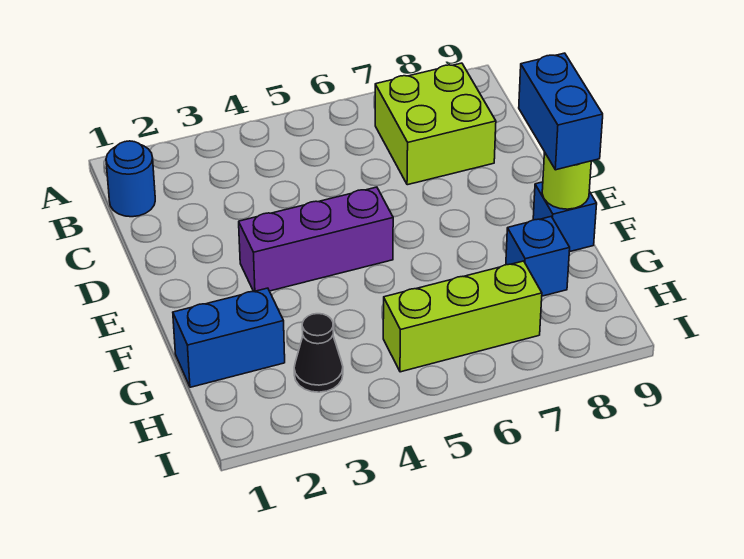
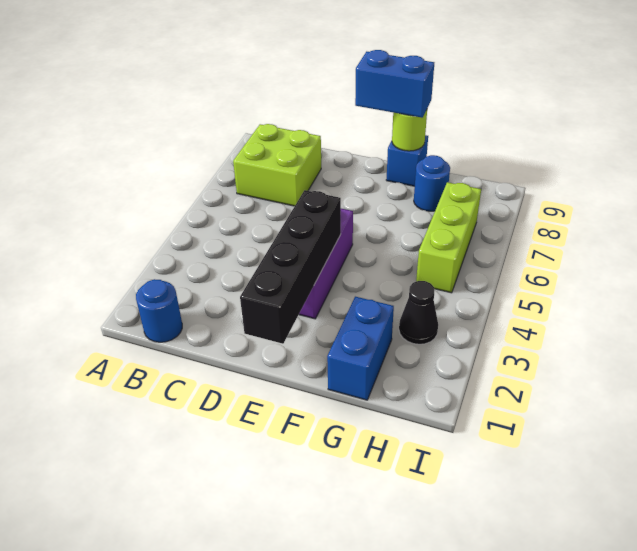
none -> black brick E1:E4 level 2
blue brick G8 level 1 -> blue round brick G8 level 1

